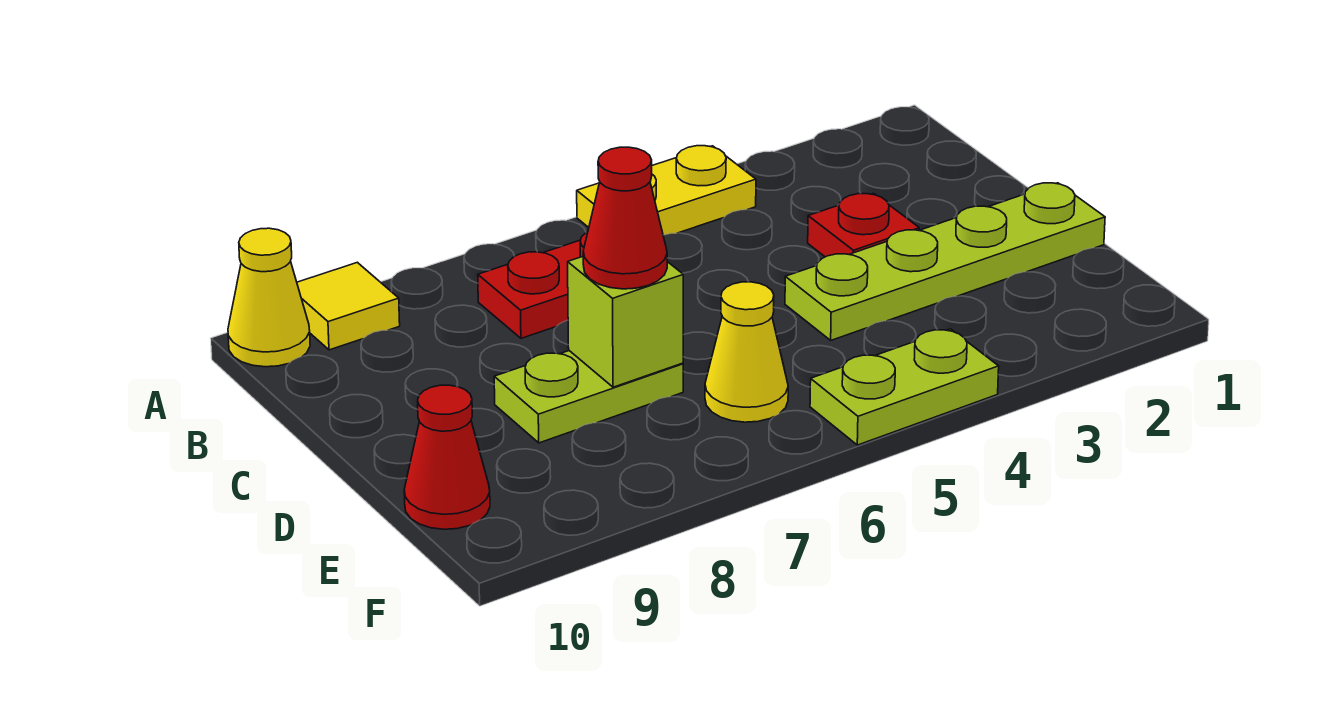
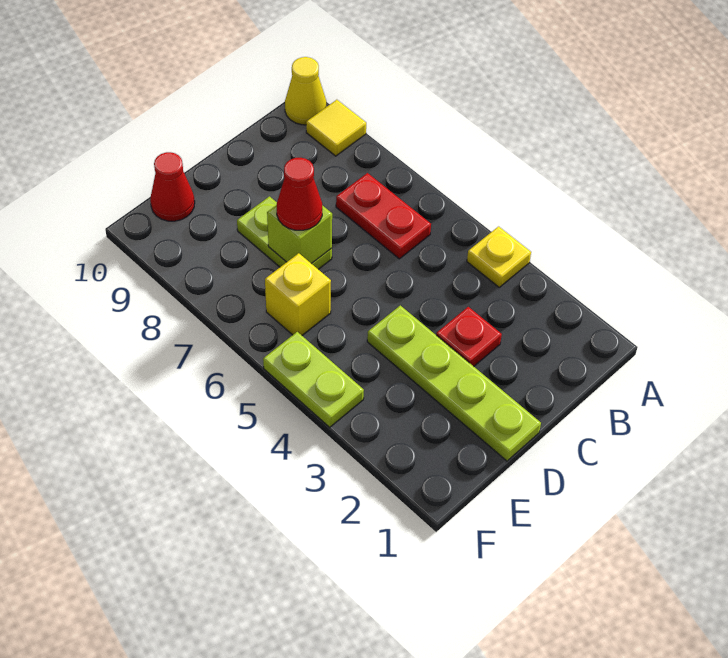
yellow plate A4:A5 level 1 -> yellow plate A4 level 1
yellow cone E6 level 1 -> yellow brick E6 level 1

